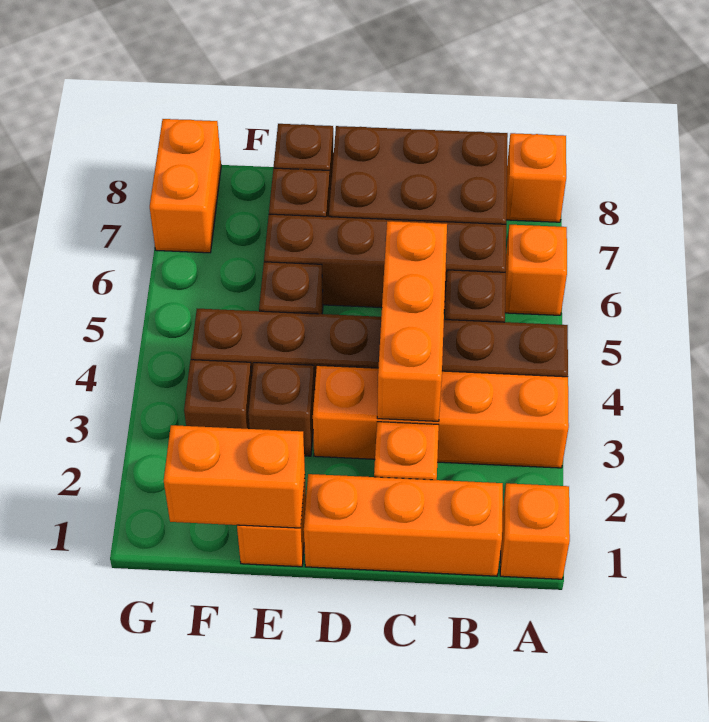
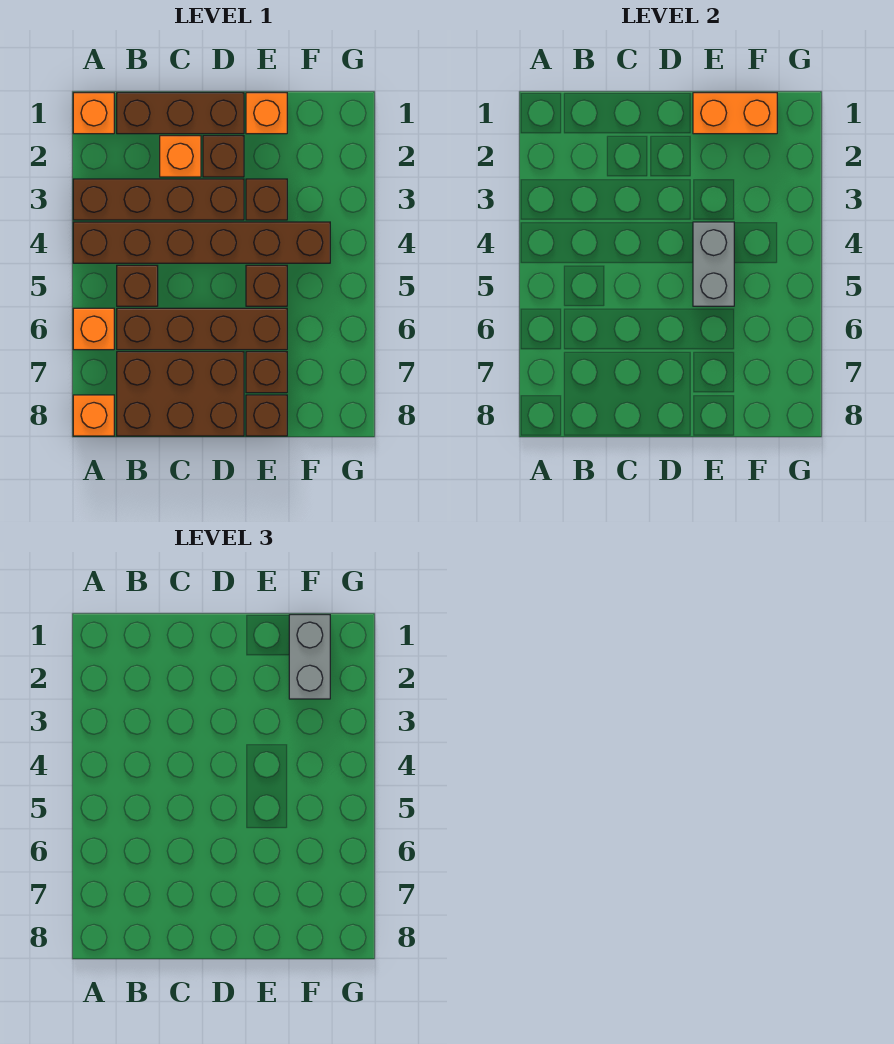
orange brick A3:D3 level 1 -> brown brick A3:D3 level 1
orange brick B1:D1 level 1 -> brown brick B1:D1 level 1
orange brick C3:C5 level 2 -> none
none -> grey brick E4:E5 level 2
none -> grey brick F1:F2 level 3
brown brick F3 level 1 -> brown brick D2 level 1
orange brick G7:G8 level 1 -> none

